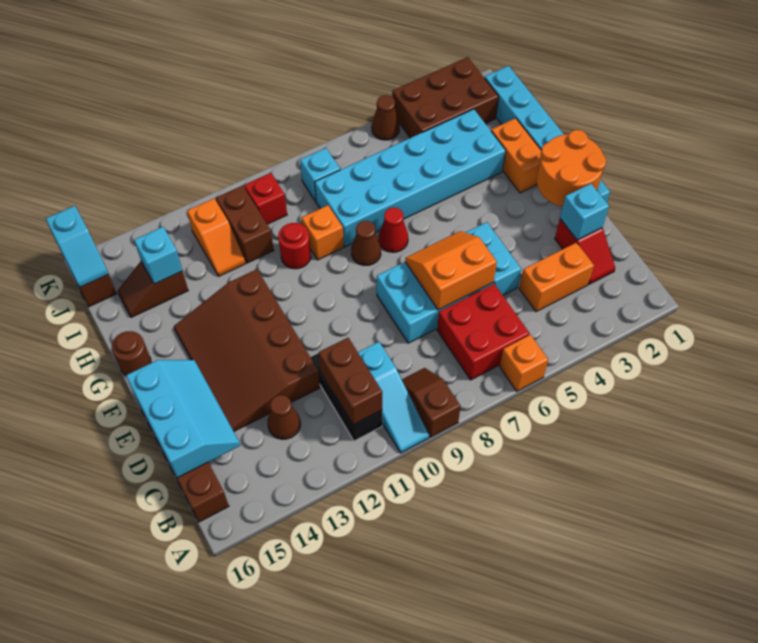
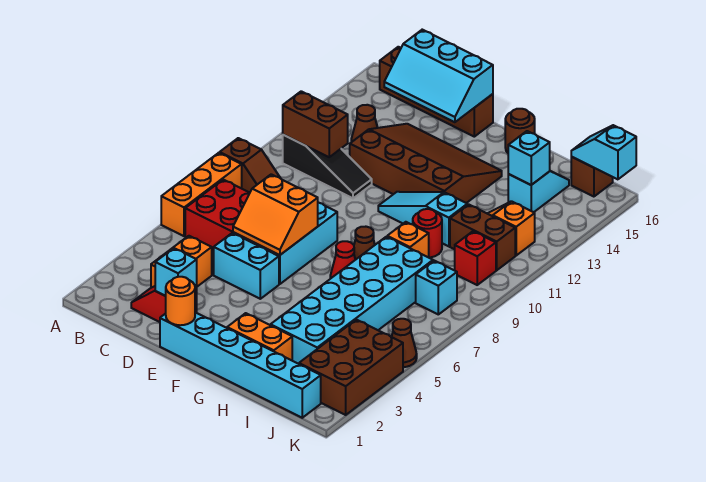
orange brick A6 level 1 -> orange brick A6:A8 level 1
cyan slope A10:C10 level 1 top C -> cyan slope F11:H11 level 1 top H
orange slope D6:E7 level 2 top D -> orange slope D6:E7 level 2 top 7
orange round brick E1:F2 level 2 -> orange round brick E1 level 2
brown slope I14:I15 level 1 top 14 -> cyan slope I14:I15 level 1 top 14

